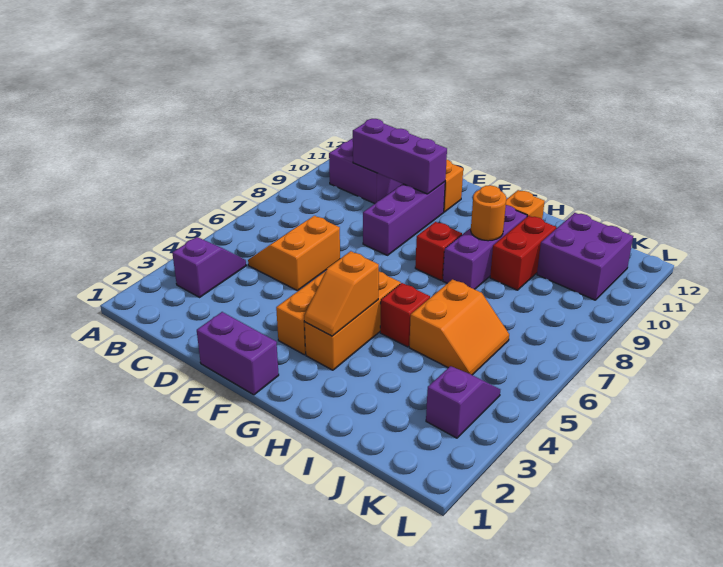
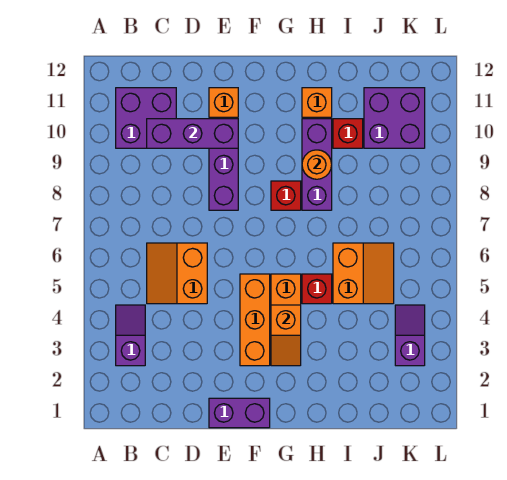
red brick I9:I10 level 1 -> red brick I10 level 1

